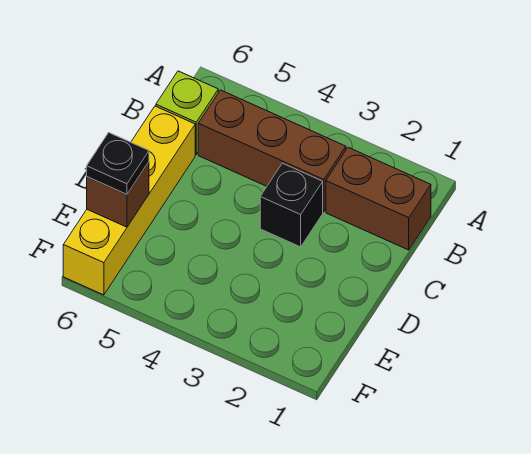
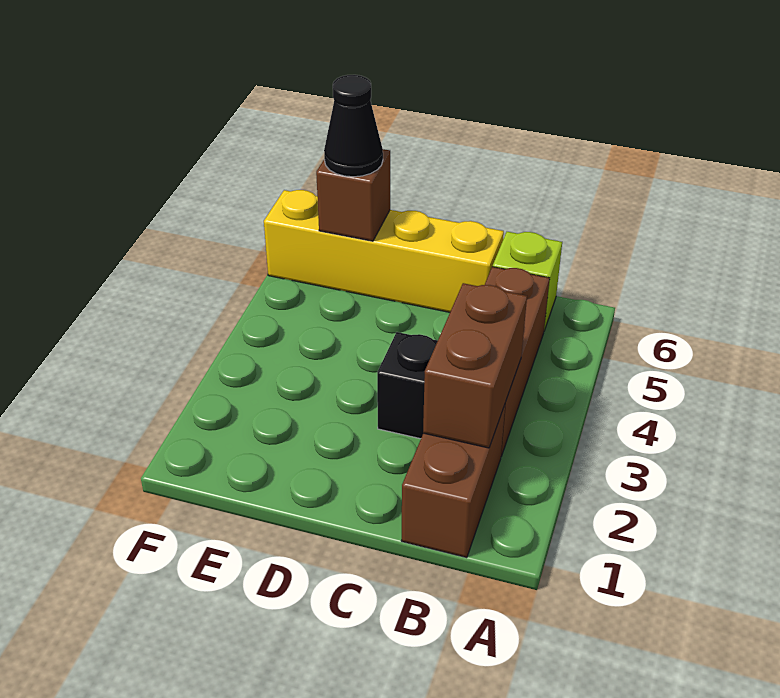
none -> brown brick B2:B3 level 2
black plate E6 level 3 -> black cone E6 level 3

